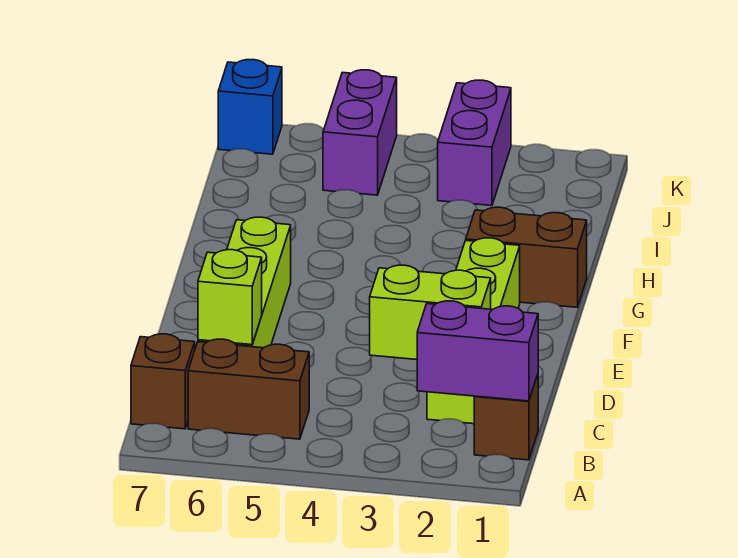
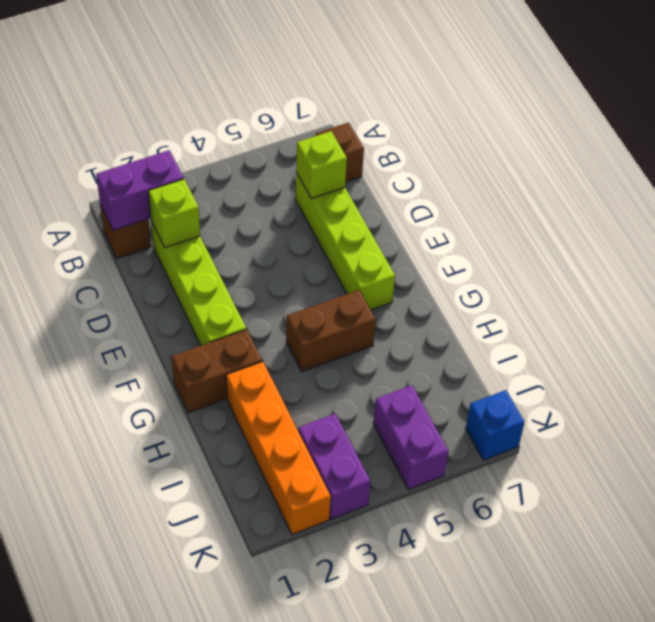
brown brick B5:B6 level 1 -> brown brick G4:G5 level 1
lime brick C2:C3 level 2 -> lime brick C2 level 2
none -> orange brick H2:K2 level 1

